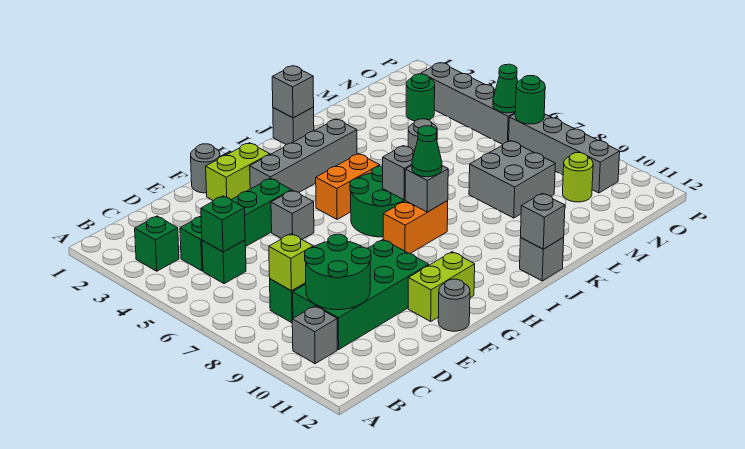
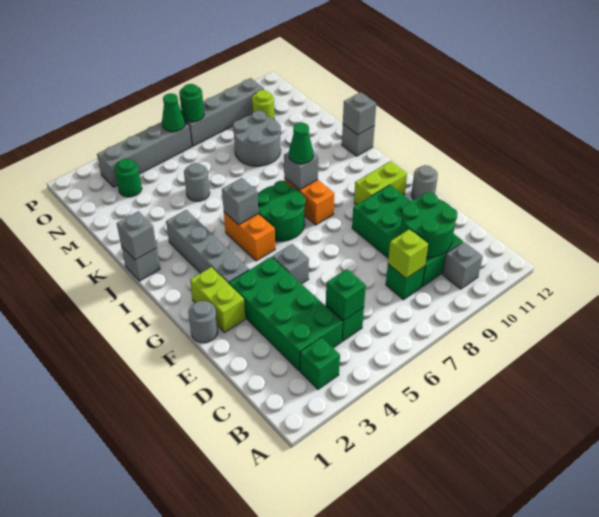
green brick C4:F4 level 1 -> green brick C3:F4 level 1
lime brick F11:G11 level 1 -> lime brick G10:G11 level 1
grey brick I7 level 2 -> grey brick I5 level 2
grey brick L8:M9 level 1 -> grey round brick L8:M9 level 1

